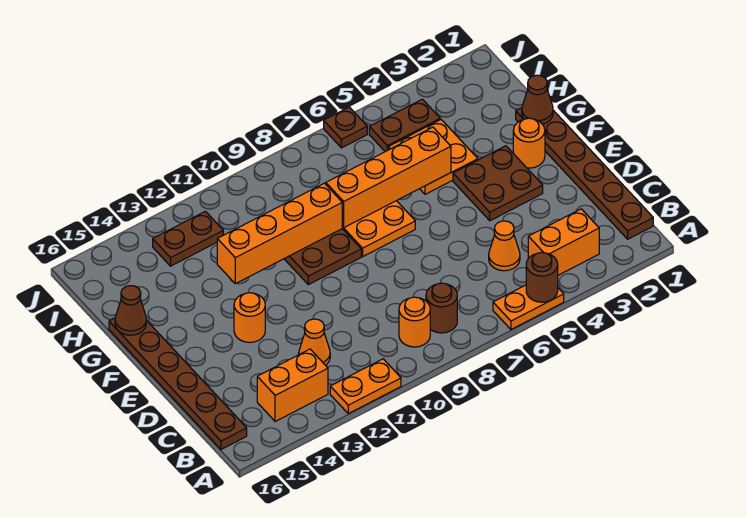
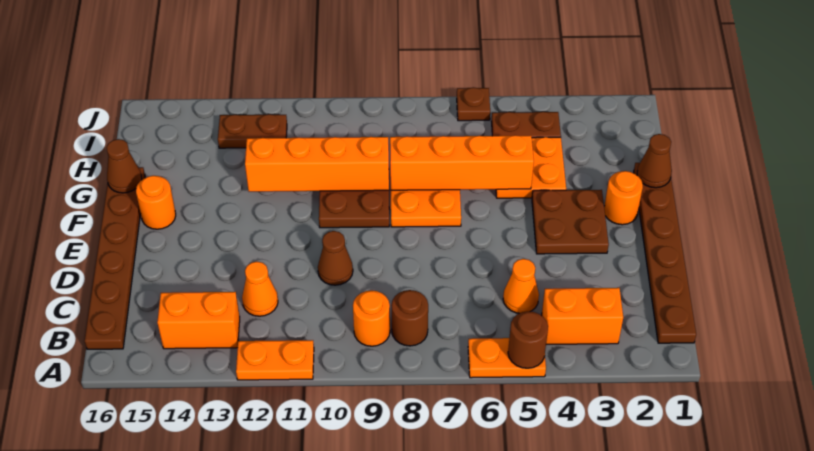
none -> brown cone D10 level 1
orange round brick E13 level 1 -> orange round brick F15 level 1

